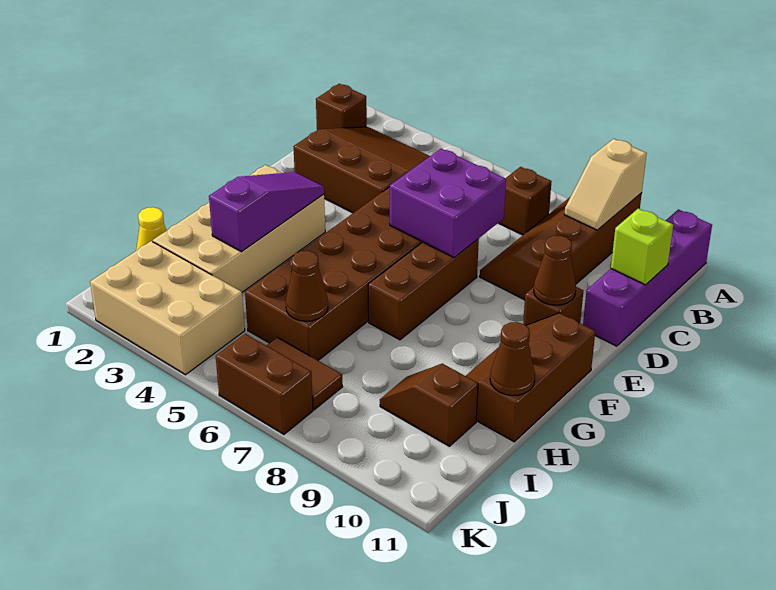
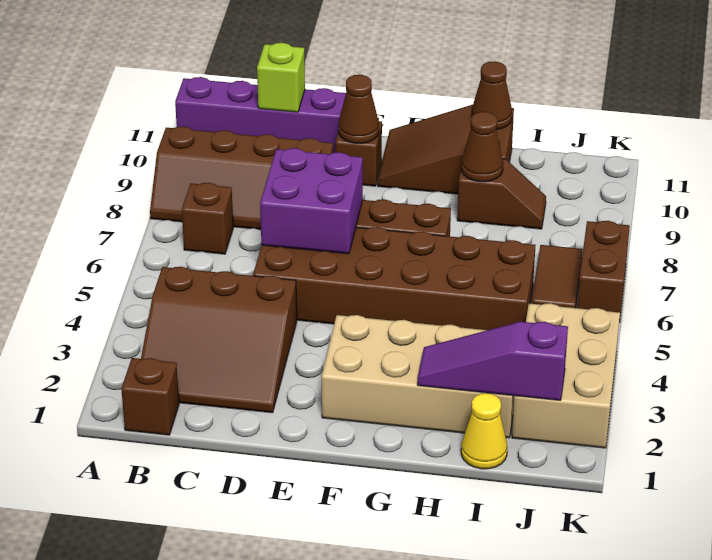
tan slope A9:B9 level 2 top A -> none
brown slope B2:D4 level 1 top D -> brown slope B2:D4 level 1 top 4
purple slope F3:H3 level 2 top H -> purple slope H2:J2 level 2 top J
brown slope F10:H11 level 1 top 11 -> brown slope F10:H11 level 1 top H
brown cone I6 level 2 -> brown cone H9 level 2
brown slope I9:I10 level 1 top 10 -> brown slope H9:I9 level 1 top H

